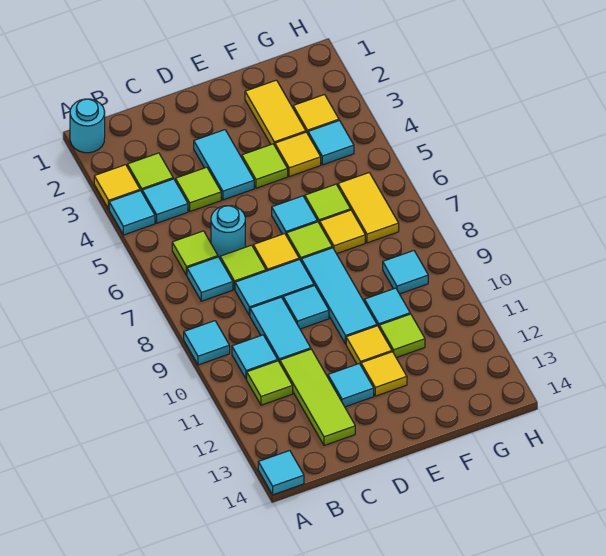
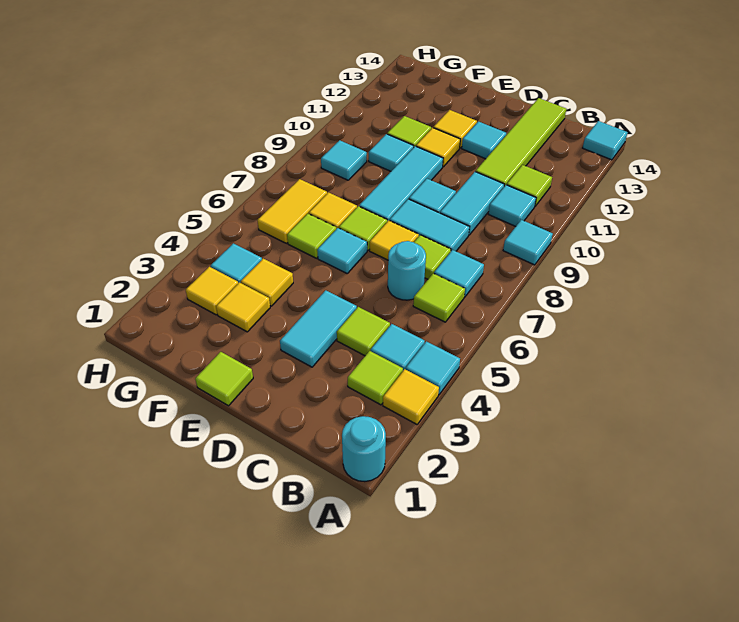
lime tile C11:C13 level 1 -> lime tile C11:C14 level 1
lime tile E4 level 1 -> lime tile E1 level 1
yellow tile F2:F3 level 1 -> yellow tile F3 level 1

